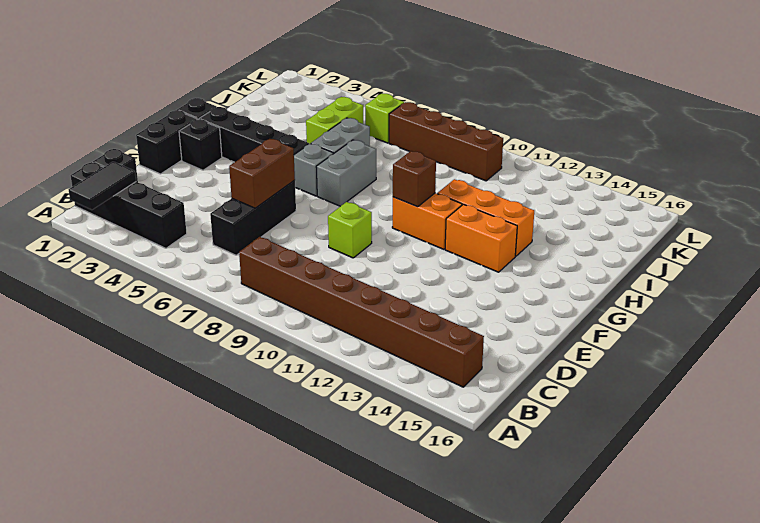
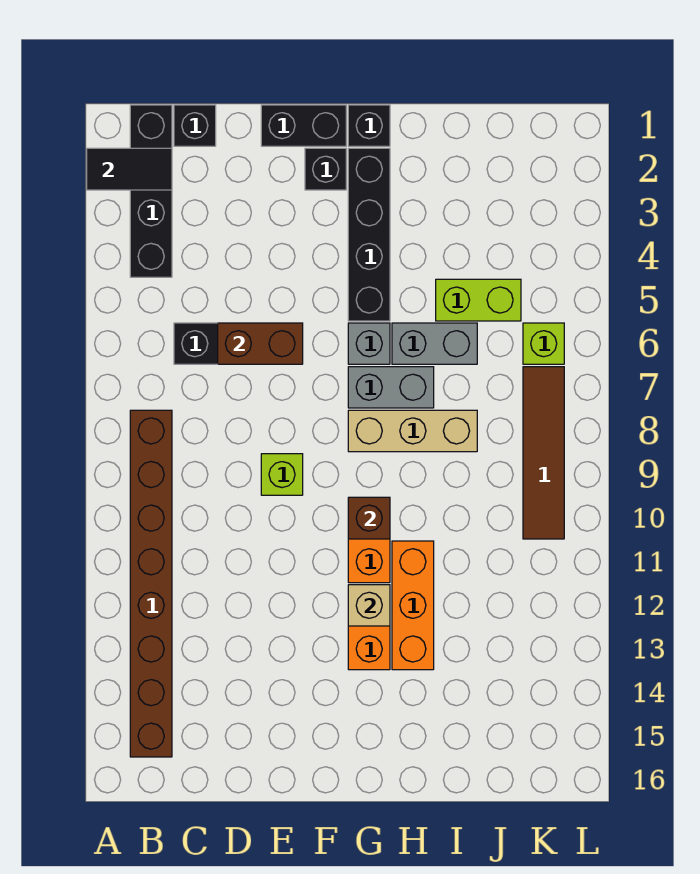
none -> tan brick G8:I8 level 1
none -> tan brick G12 level 2
brown brick K7:K10 level 1 -> brown tile K7:K10 level 1

